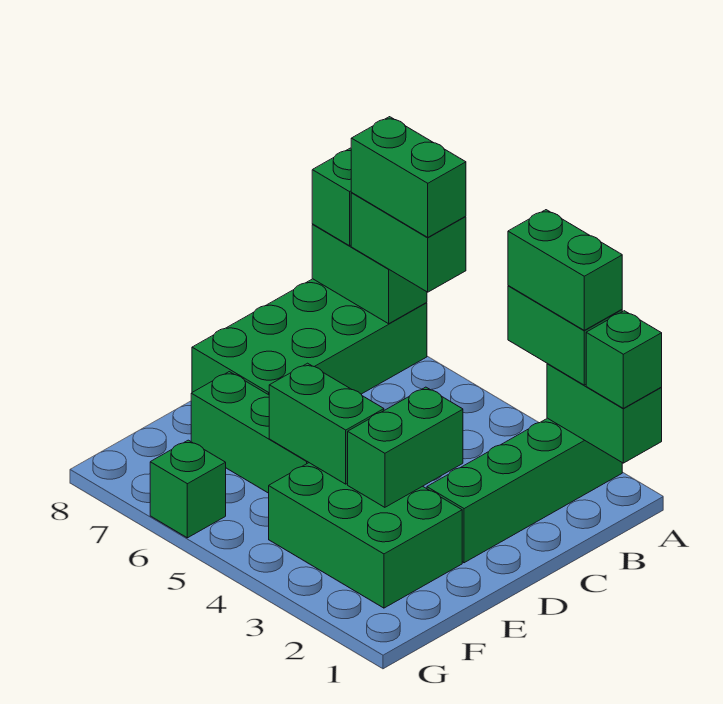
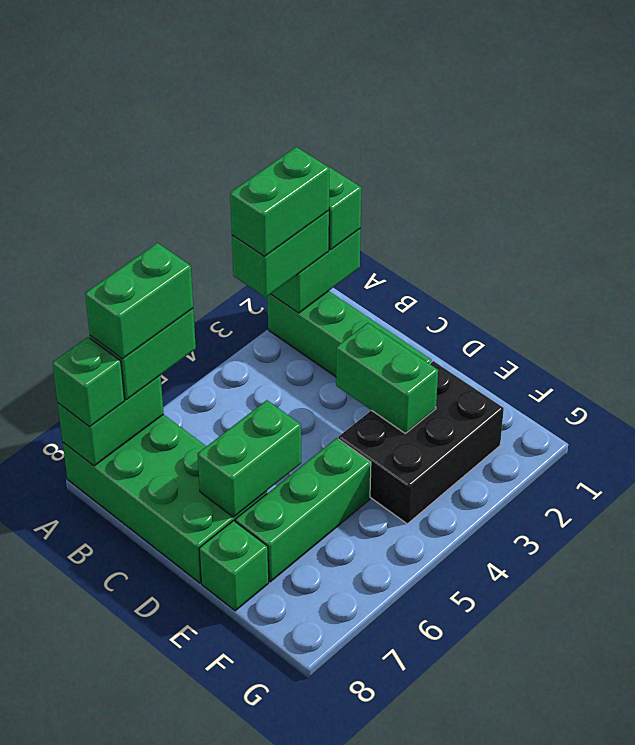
green brick E2:F4 level 1 -> black brick E2:F4 level 1
green brick E4:E5 level 2 -> green brick D6:D7 level 2
green brick G6 level 1 -> green brick E8 level 1

